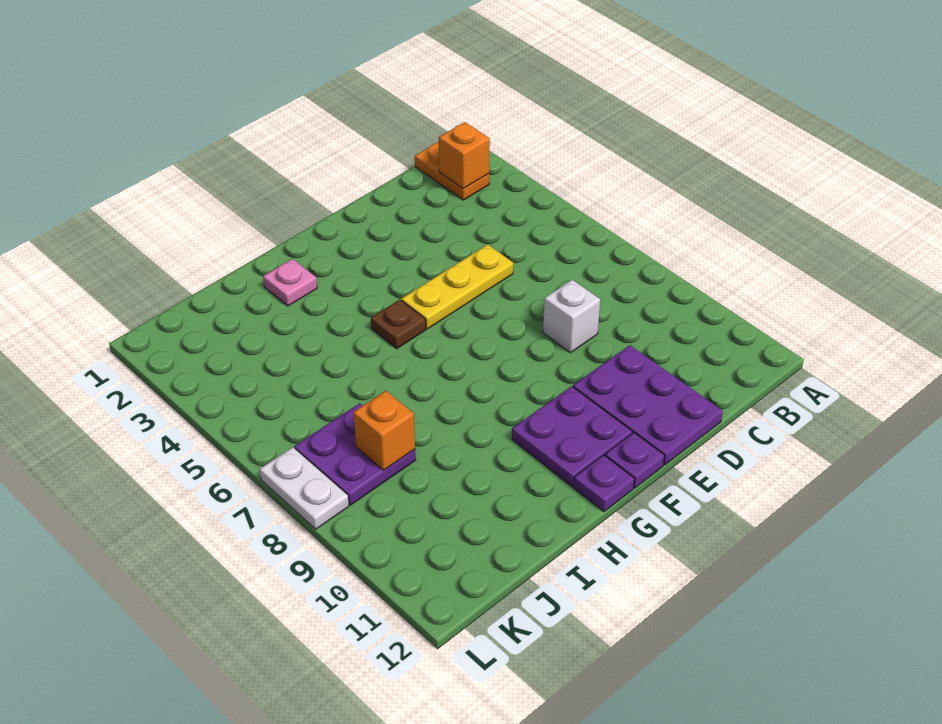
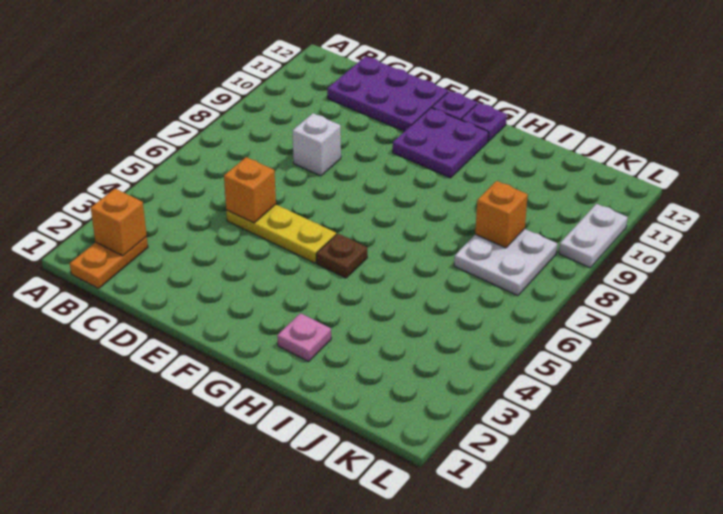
none -> orange brick D5 level 2
purple plate D10:E12 level 1 -> purple plate C11:E12 level 1
purple plate J7:K8 level 1 -> white plate J7:K8 level 1
white plate L7:L8 level 1 -> white plate L9:L10 level 1

